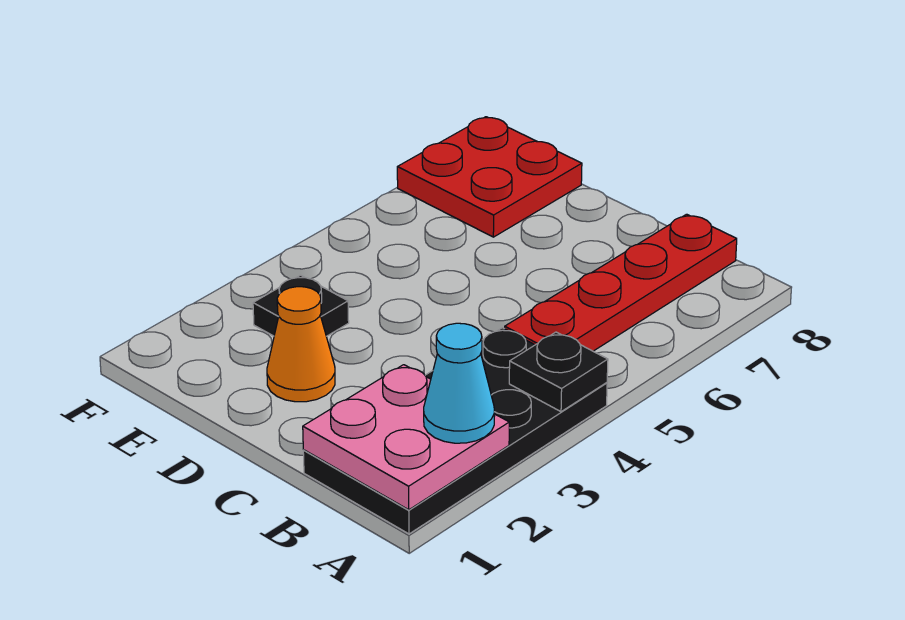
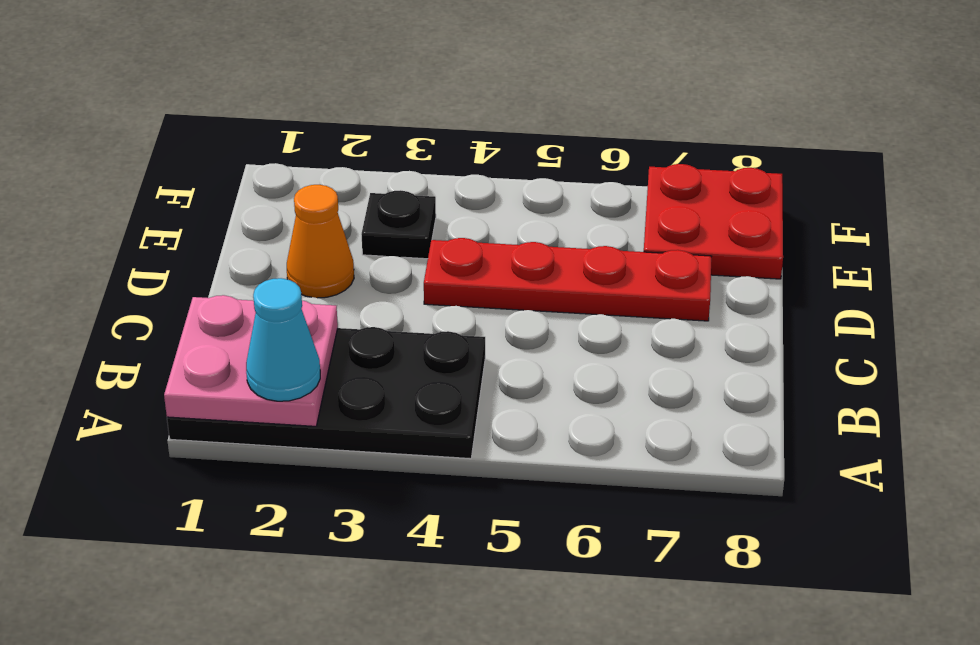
black plate A4 level 2 -> none
red plate B5:B8 level 1 -> red plate D4:D7 level 1

